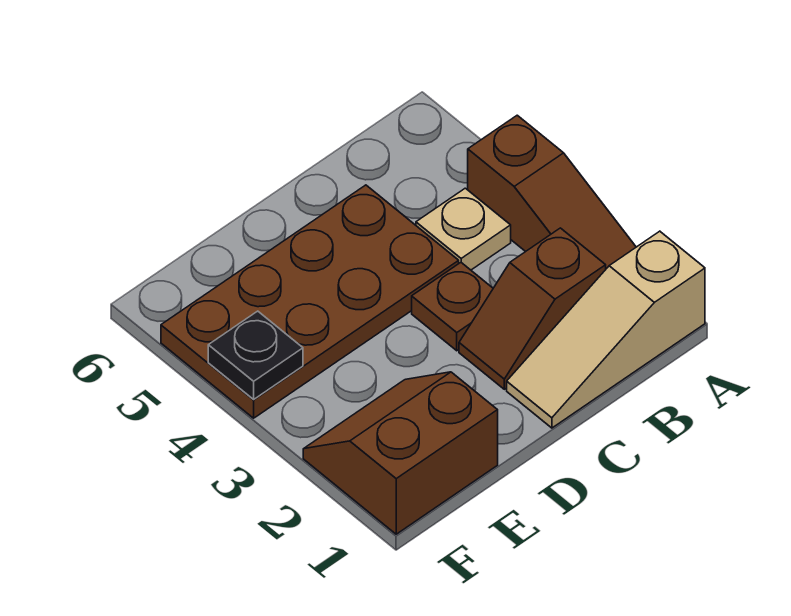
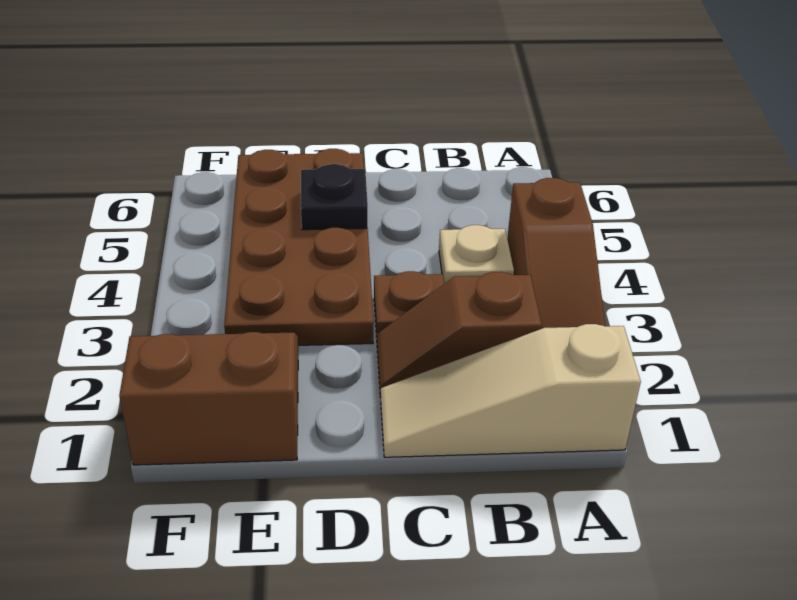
brown plate C4:F5 level 1 -> brown plate D3:E6 level 1
black plate F4 level 2 -> black plate D5 level 2

